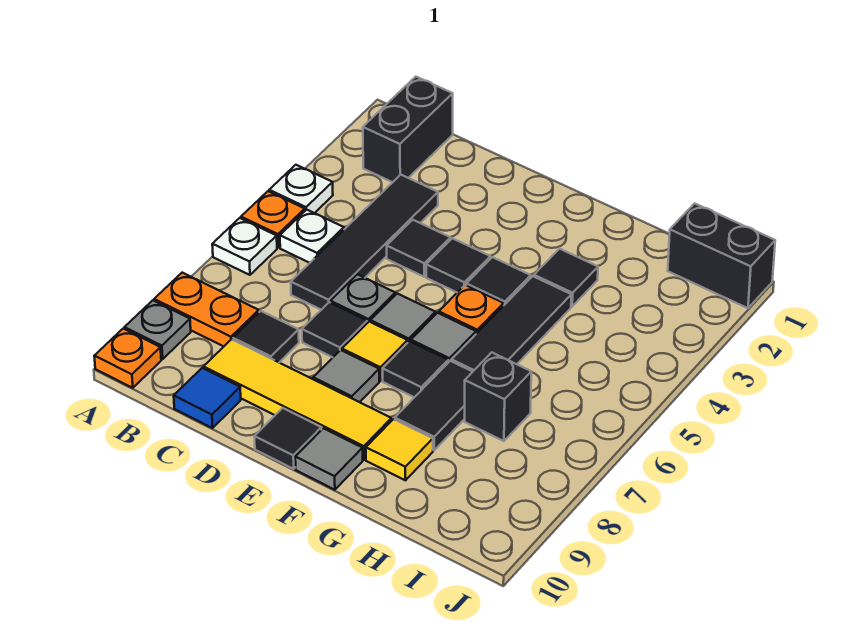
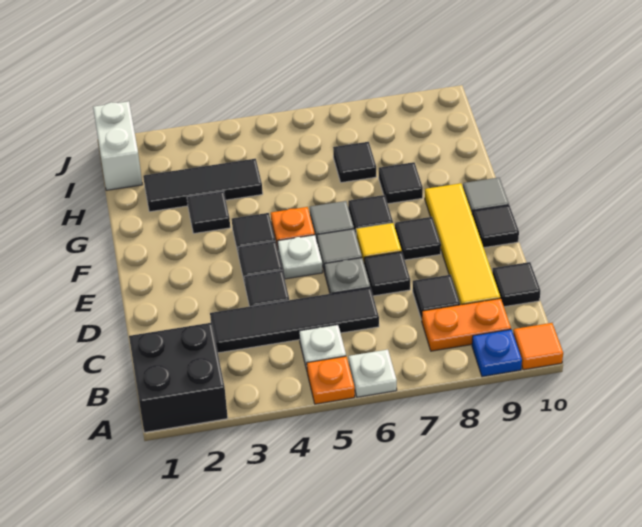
white plate A4 level 1 -> white plate E5 level 1
orange plate A8:B8 level 1 -> orange plate B8:B9 level 1
grey plate A9 level 1 -> blue plate A9 level 1
orange plate A10 level 1 -> orange tile A10 level 1
black brick B1:B2 level 1 -> black brick A1:B2 level 1
blue tile C10 level 1 -> black tile C10 level 1
grey tile E8 level 1 -> black tile E8 level 1
black tile G4:G6 level 1 -> black tile H2:H4 level 1
black tile G7:G8 level 1 -> black tile G8 level 1
yellow tile G9 level 1 -> none
black brick H7 level 1 -> black tile H7 level 1
black brick I1:J1 level 1 -> white brick I1:J1 level 1

